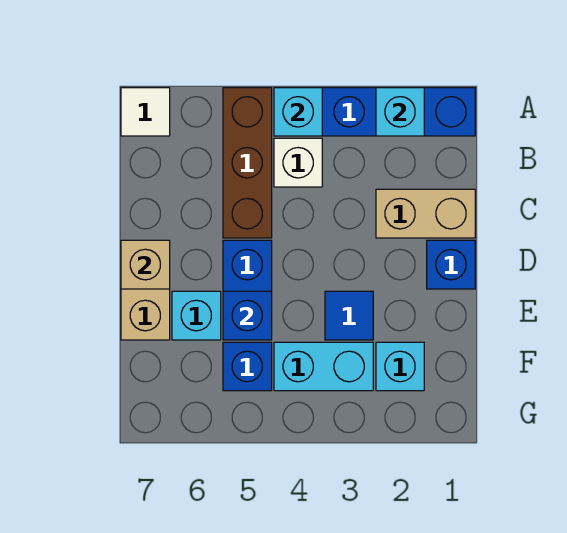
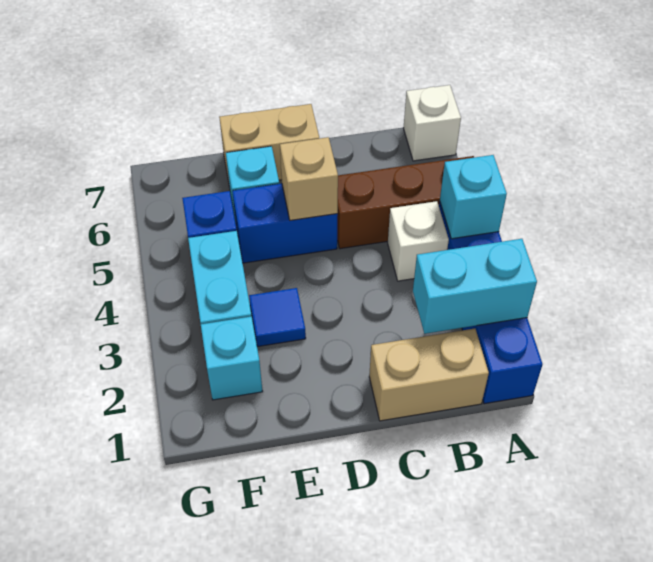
cyan brick A2 level 2 -> cyan brick A2:B2 level 2
white tile A7 level 1 -> white brick A7 level 1
tan brick C1:C2 level 1 -> tan brick B1:C1 level 1
blue brick D1 level 1 -> none
tan brick D7 level 2 -> tan brick D5 level 2
blue brick E5 level 2 -> none

